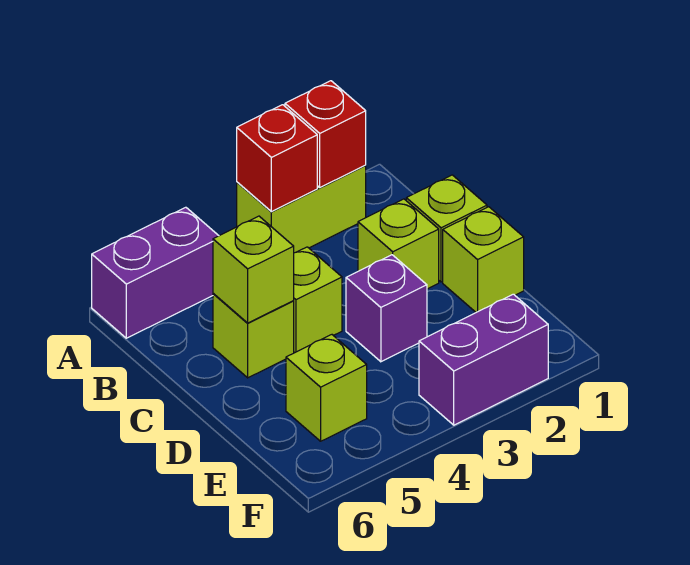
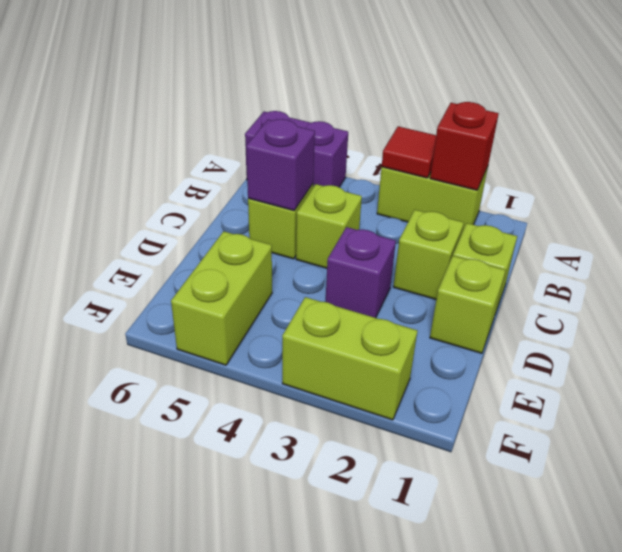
red brick A3 level 2 -> red tile A3 level 2
lime brick C5 level 2 -> purple brick C5 level 2
lime brick E5 level 1 -> lime brick E5:F5 level 1
purple brick F2:F3 level 1 -> lime brick F2:F3 level 1

